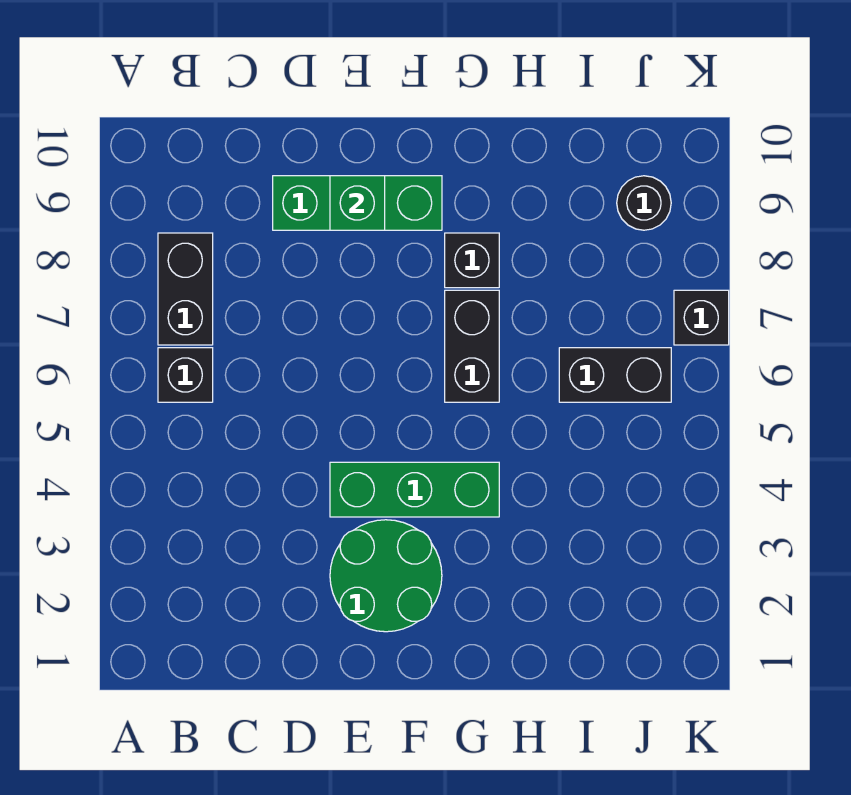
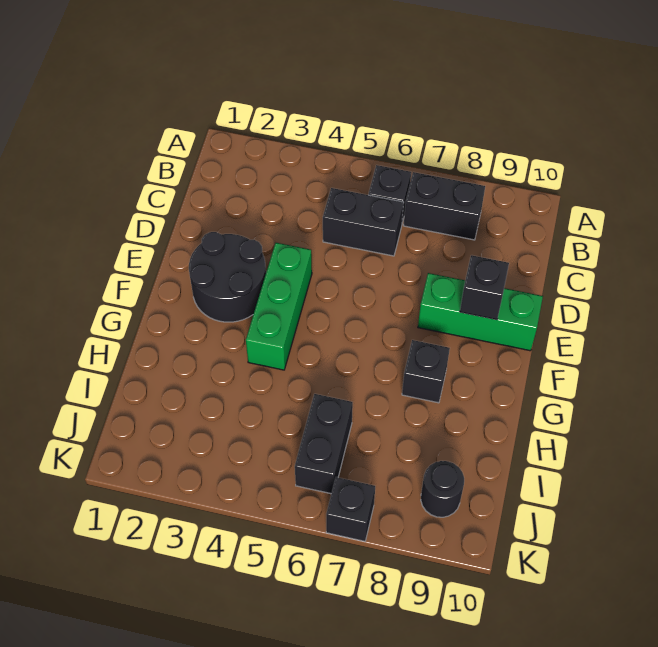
green brick D9:F9 level 1 -> green brick E8:E10 level 1
green round brick E2:F3 level 1 -> black round brick E2:F3 level 1
green brick E9 level 2 -> black brick E9 level 2
black brick G6:G7 level 1 -> black brick C5:C6 level 1

